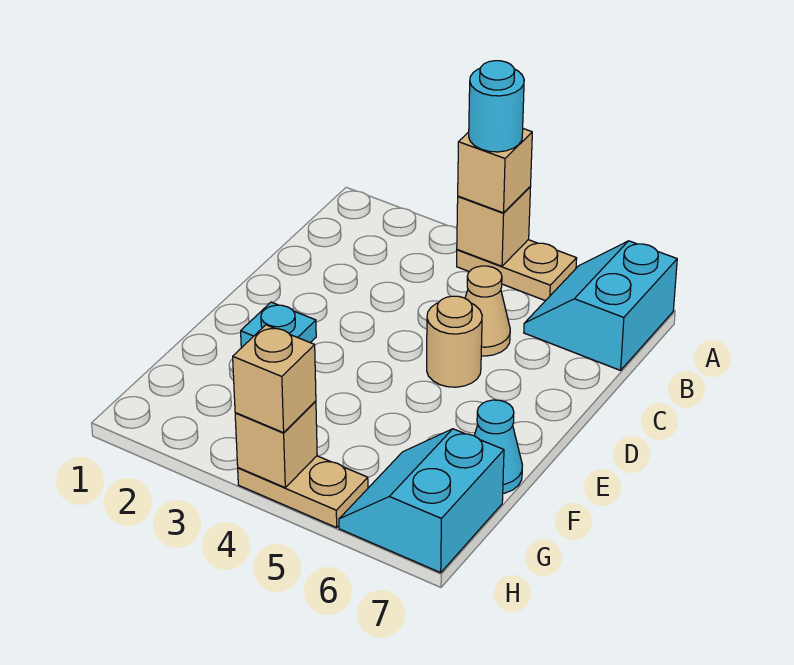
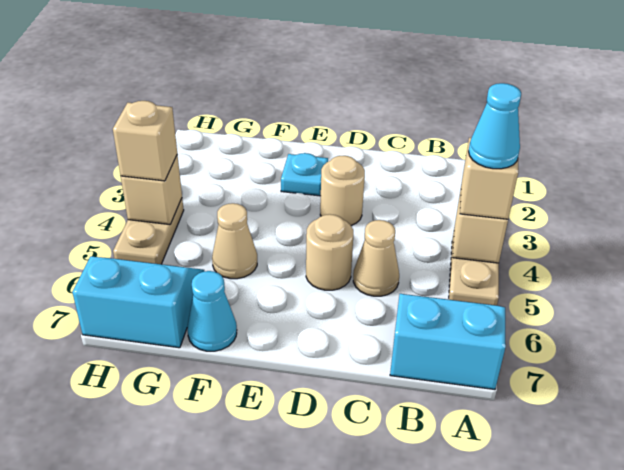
cyan round brick A4 level 4 -> cyan cone A4 level 4
none -> tan round brick D3 level 1
none -> tan cone F5 level 1

